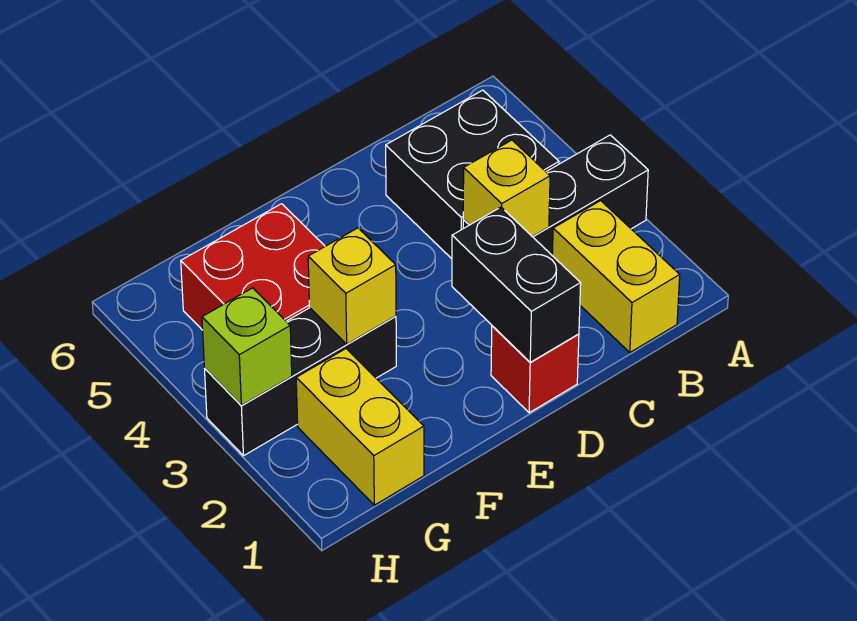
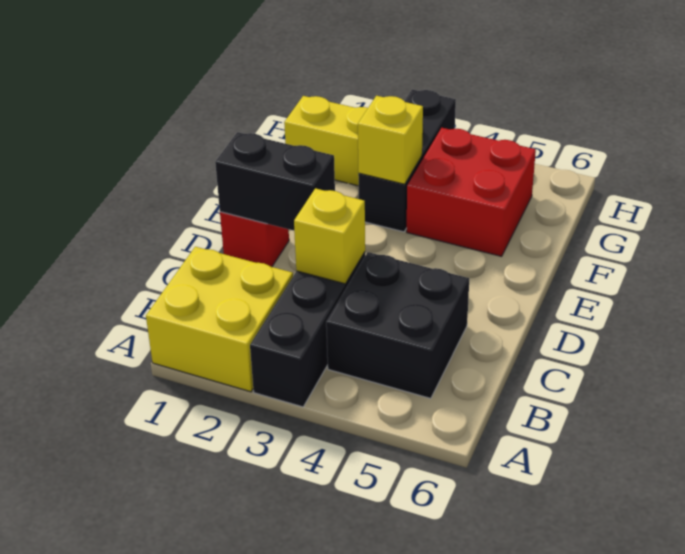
yellow brick B1:B2 level 1 -> yellow brick A1:B2 level 1
lime brick H3 level 2 -> none

